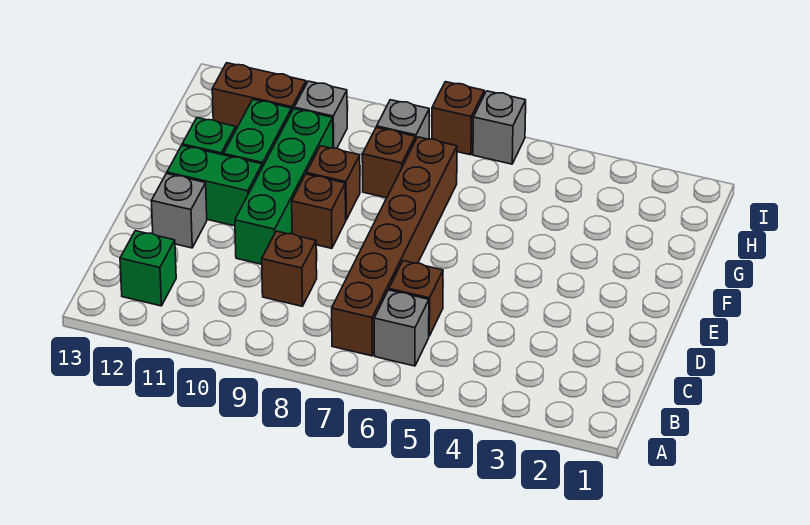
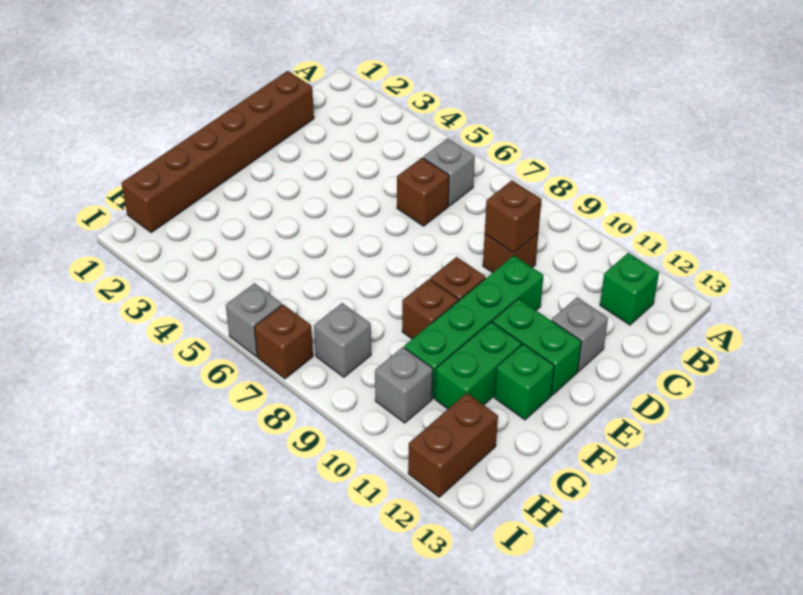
brown brick B7:G7 level 1 -> brown brick C1:H1 level 1
brown brick G8 level 1 -> brown brick C9 level 2
brown brick H11:H12 level 1 -> brown brick H12:I12 level 1

